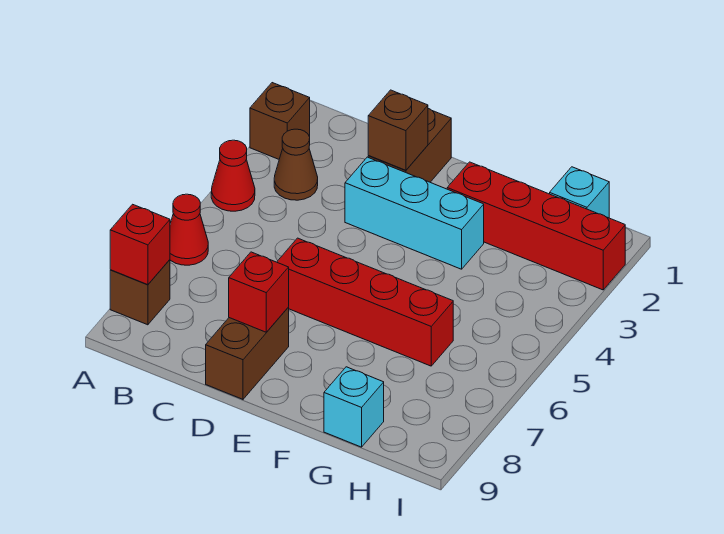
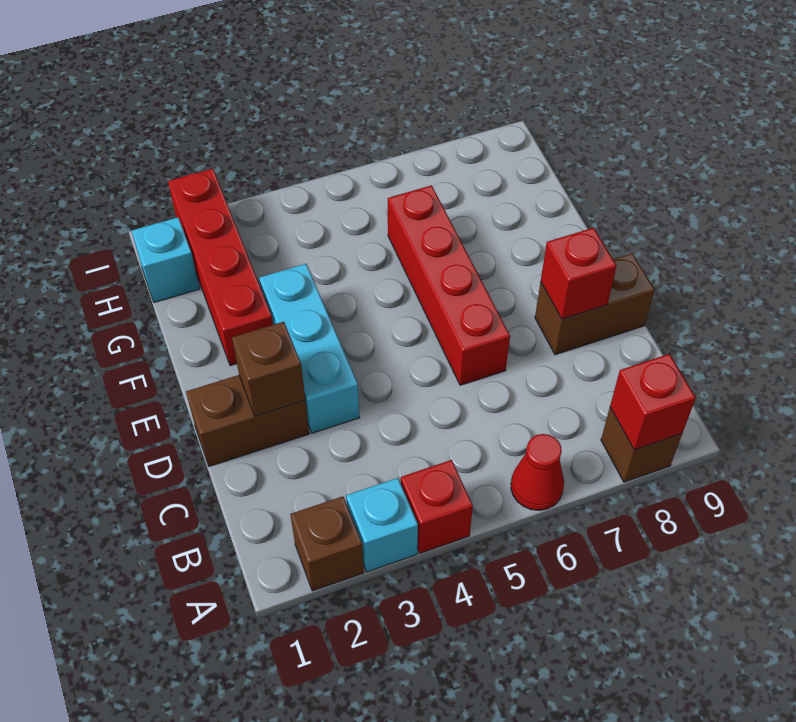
red cone A4 level 1 -> red brick A4 level 1
brown cone B3 level 1 -> none
cyan brick G9 level 1 -> cyan brick A3 level 1

